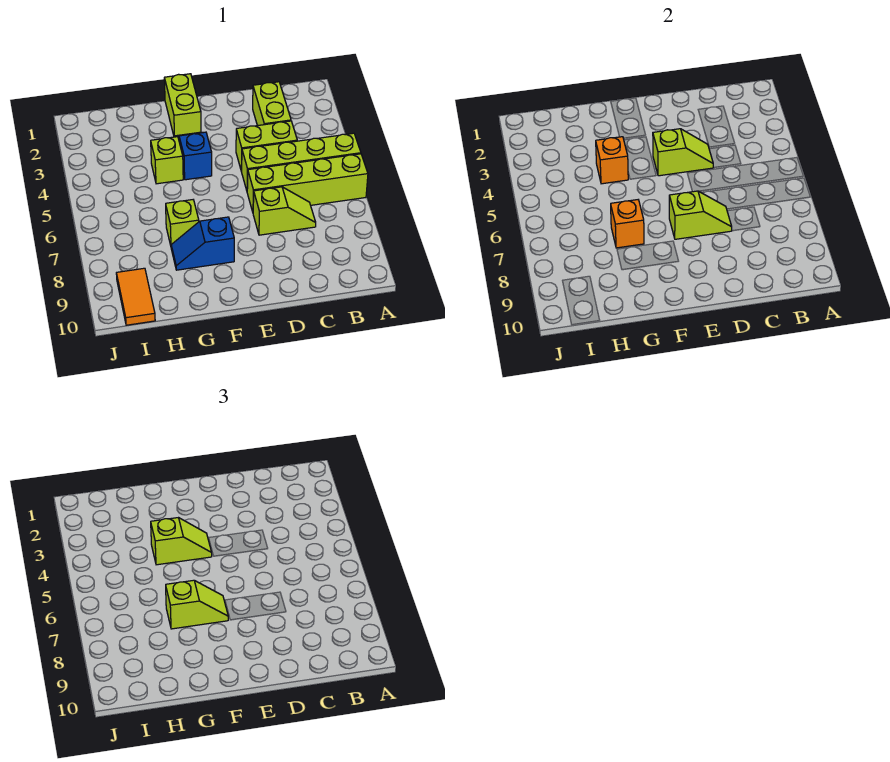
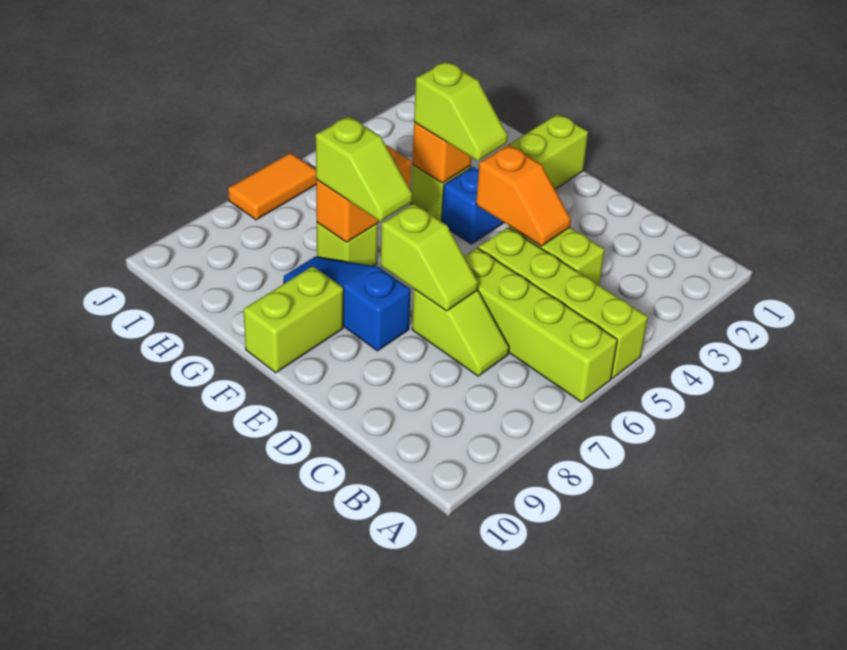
lime brick C2:C3 level 1 -> lime brick F9:F10 level 1
lime slope D4:E4 level 2 top E -> orange slope D4:E4 level 2 top E
blue slope F8:G8 level 1 top F -> blue slope E8:G8 level 1 top E
orange brick G7 level 2 -> orange brick G6:G7 level 2
orange tile I9:I10 level 1 -> orange tile J6:J7 level 1

